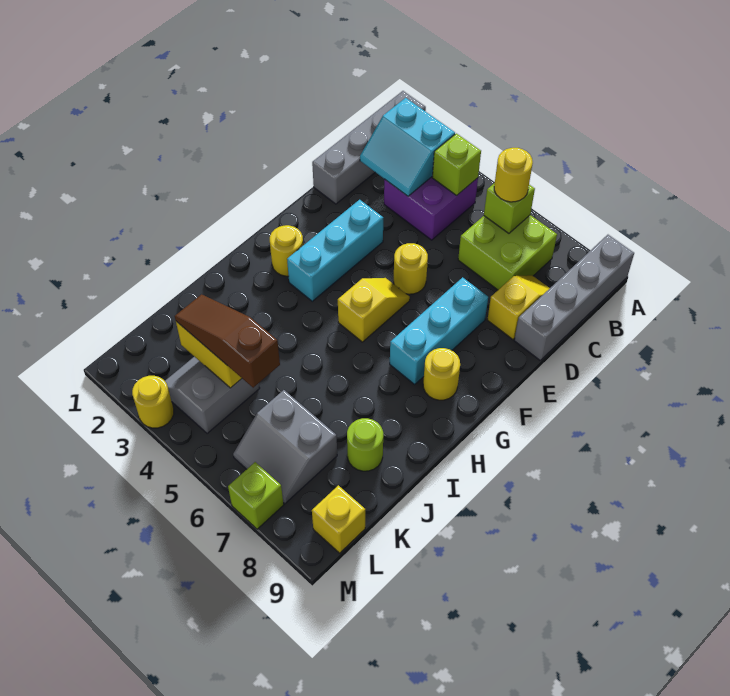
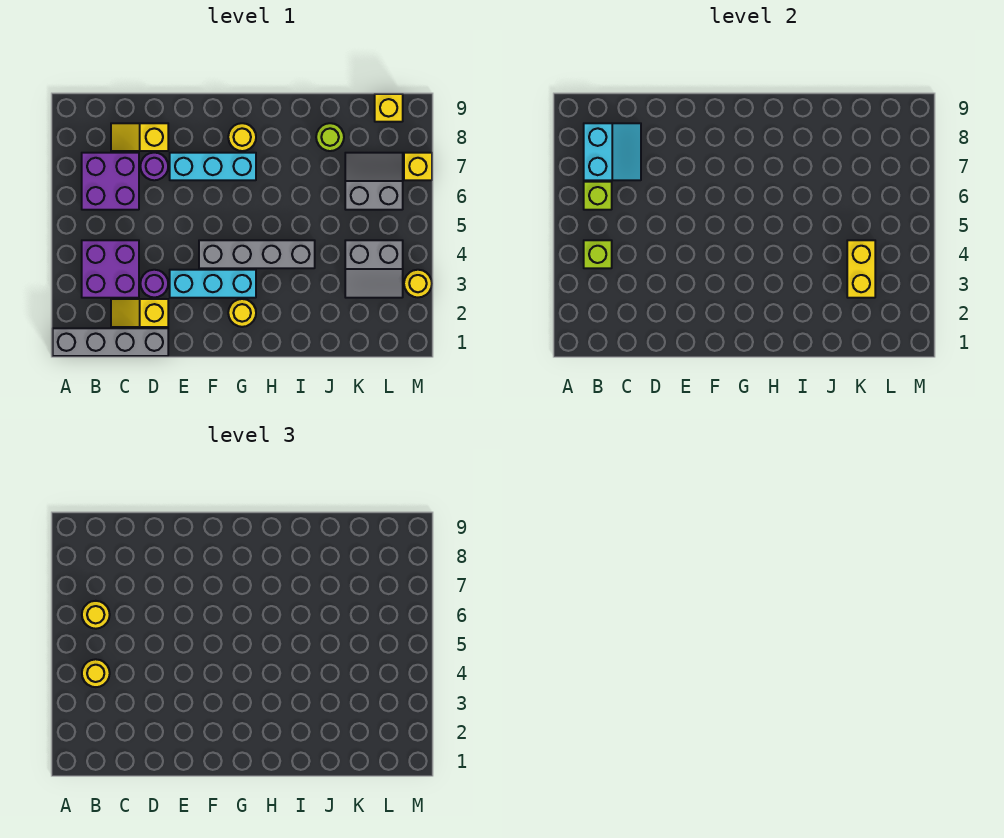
grey brick A9:D9 level 1 -> grey brick F4:I4 level 1
cyan slope B2:C3 level 2 top B -> cyan slope B7:C8 level 2 top B
lime brick B6:C7 level 1 -> purple brick B6:C7 level 1
none -> purple round brick D3 level 1
none -> purple round brick D7 level 1
yellow round brick E5 level 1 -> yellow round brick B4 level 3
yellow slope F5:G5 level 1 top G -> yellow slope C2:D2 level 1 top D
brown slope K3:K5 level 3 top 5 -> none
grey slope K6:L7 level 1 top K -> grey slope K6:L7 level 1 top 6
lime brick M7 level 1 -> yellow brick M7 level 1

